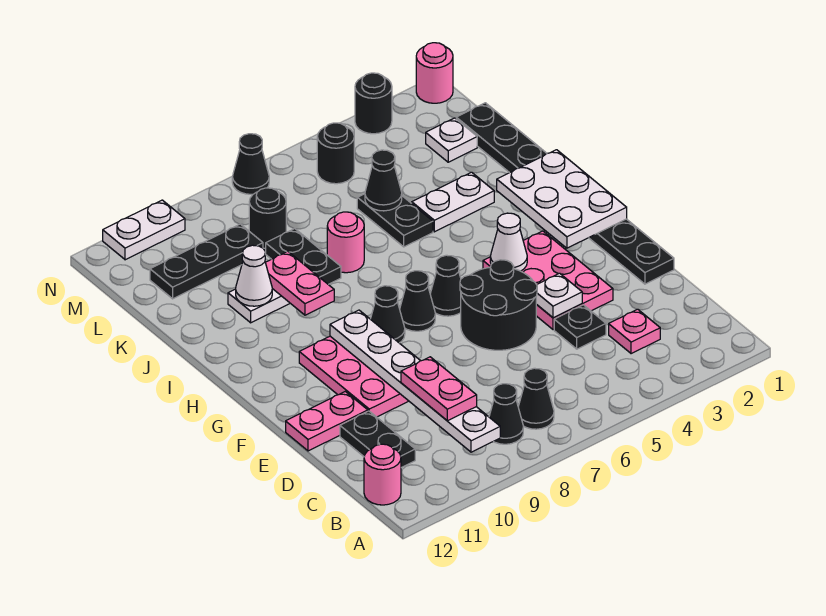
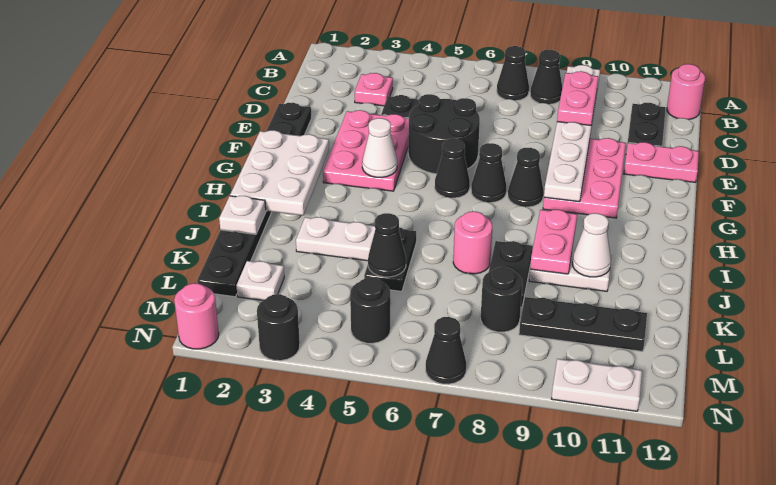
white plate E4 level 2 -> white plate J1 level 2

